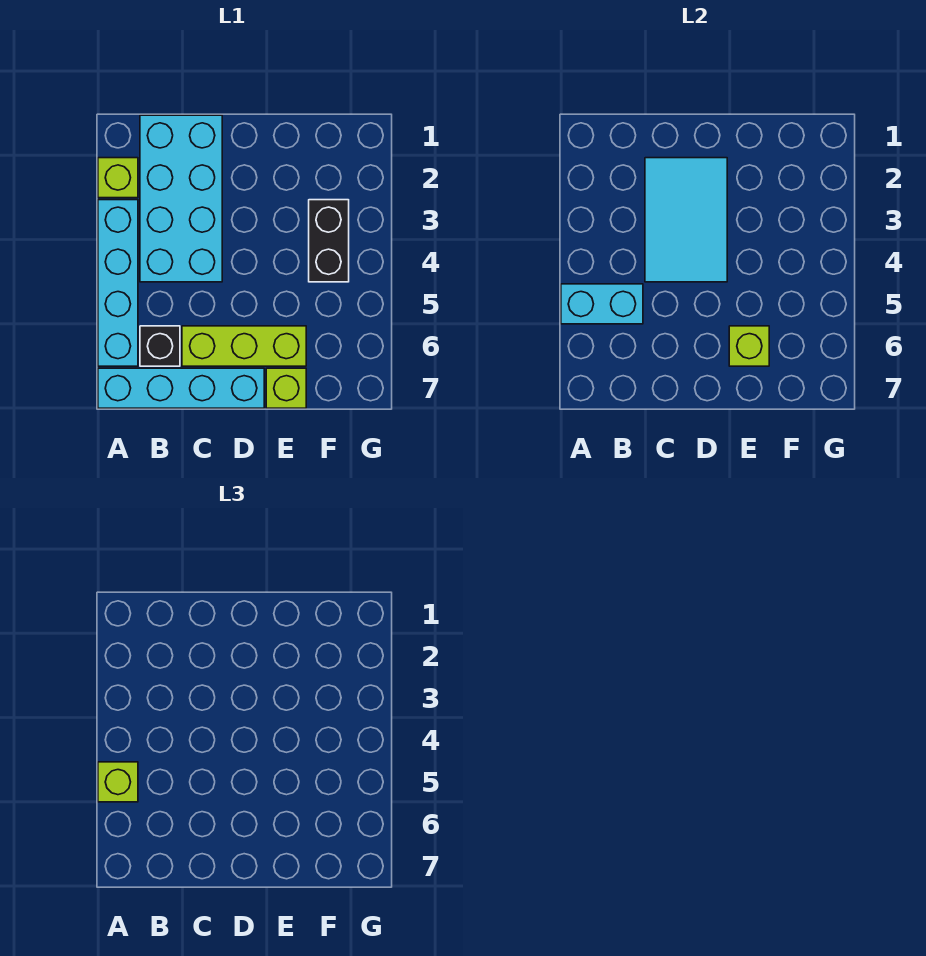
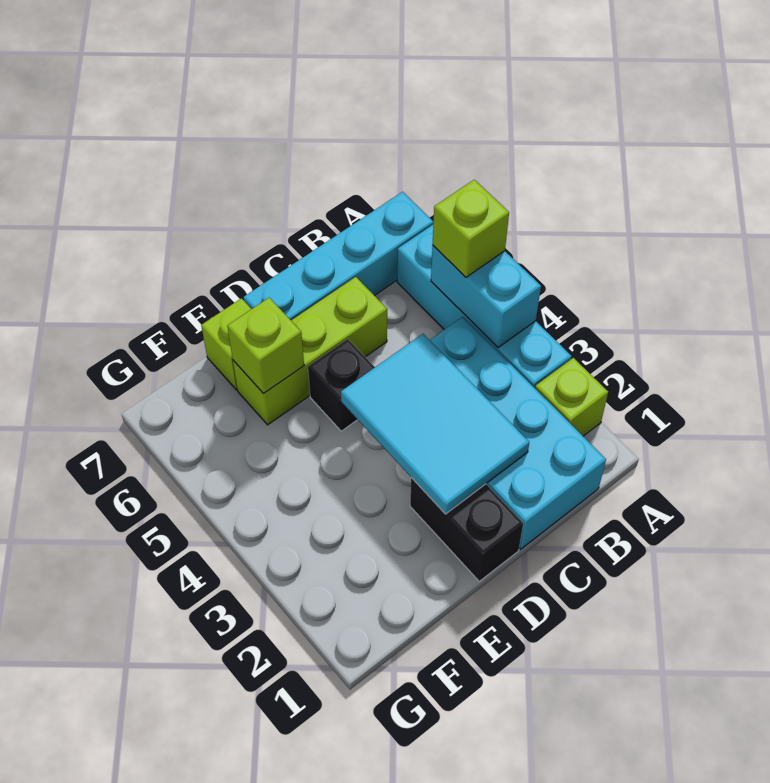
cyan brick A5:B5 level 2 -> cyan brick A4:A5 level 2
black brick B6 level 1 -> black brick D5 level 1
black brick F3:F4 level 1 -> black brick D1:D2 level 1

